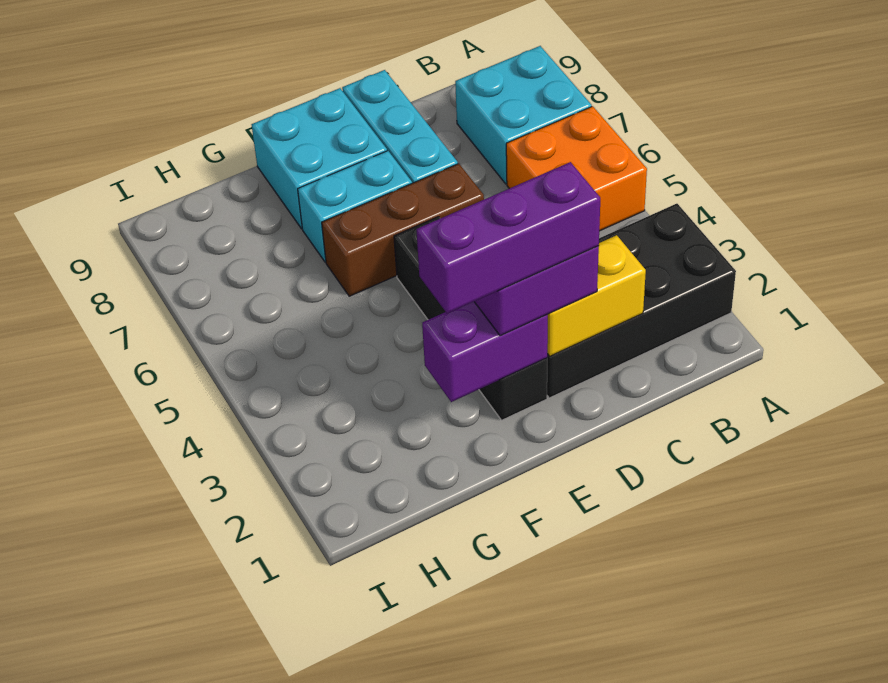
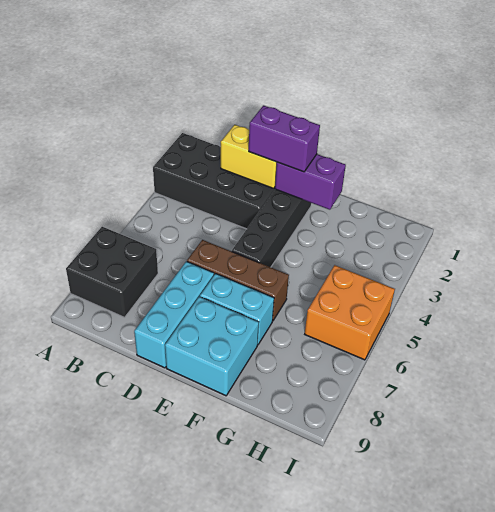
orange brick A5:B6 level 1 -> orange brick H5:I6 level 1
cyan brick A7:B8 level 1 -> black brick A7:B8 level 1
purple brick D2:F2 level 4 -> none

